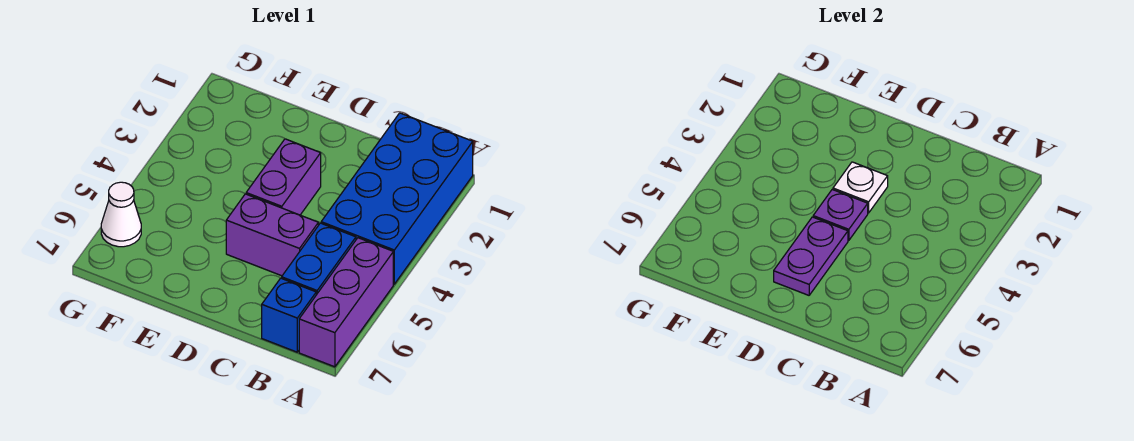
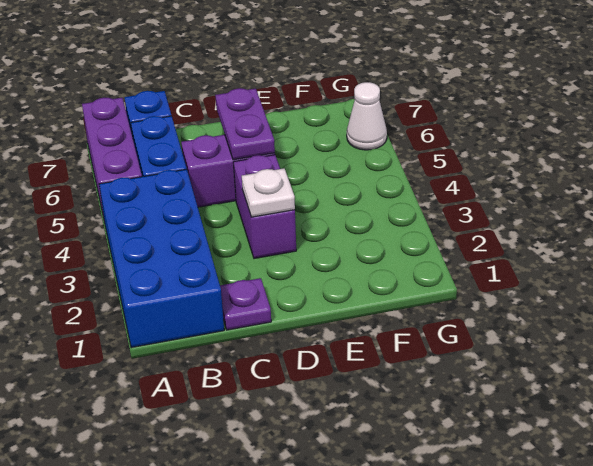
purple plate D4 level 2 -> purple plate C1 level 1

